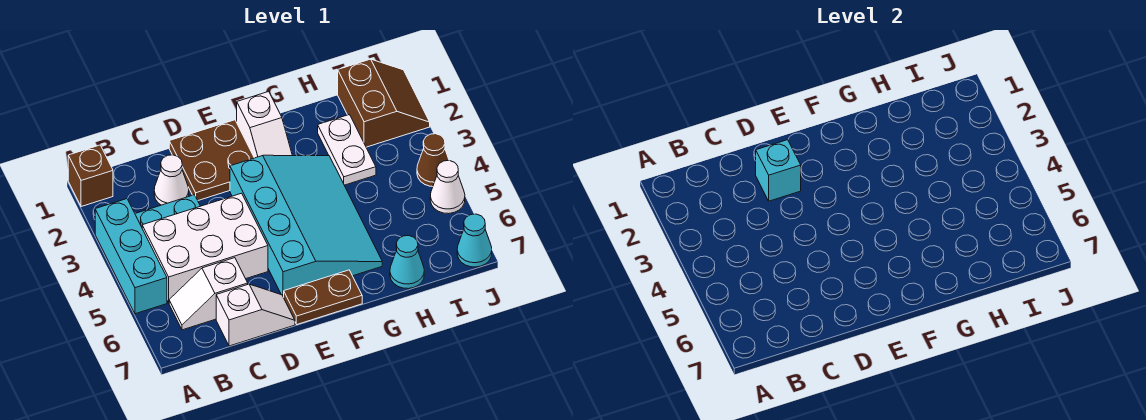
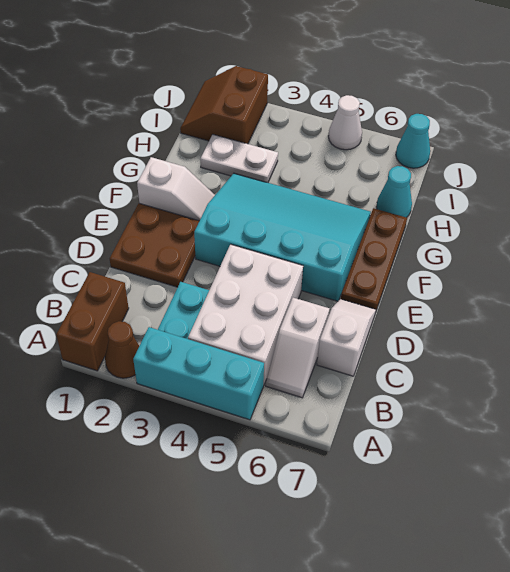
brown brick A1 level 1 -> brown brick A1:B1 level 1
white cone C2 level 1 -> none
cyan brick D2 level 2 -> none
brown plate E7:F7 level 1 -> brown plate E7:G7 level 1
brown slope I1:J2 level 1 top I -> brown slope I1:J2 level 1 top 2
brown cone J4 level 1 -> brown cone A2 level 1

